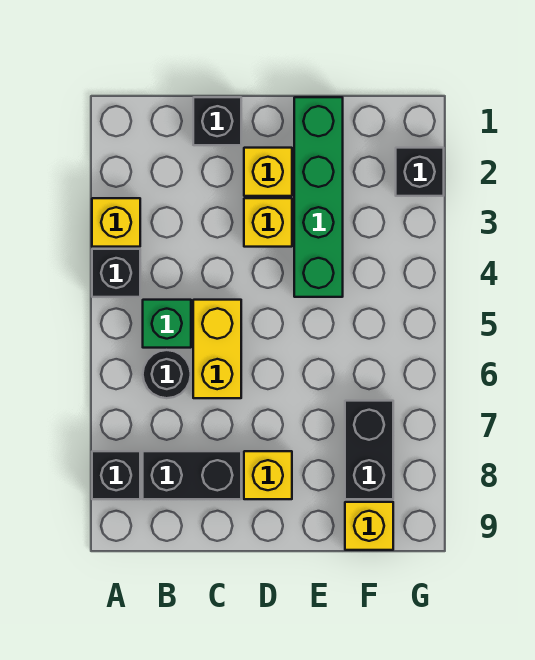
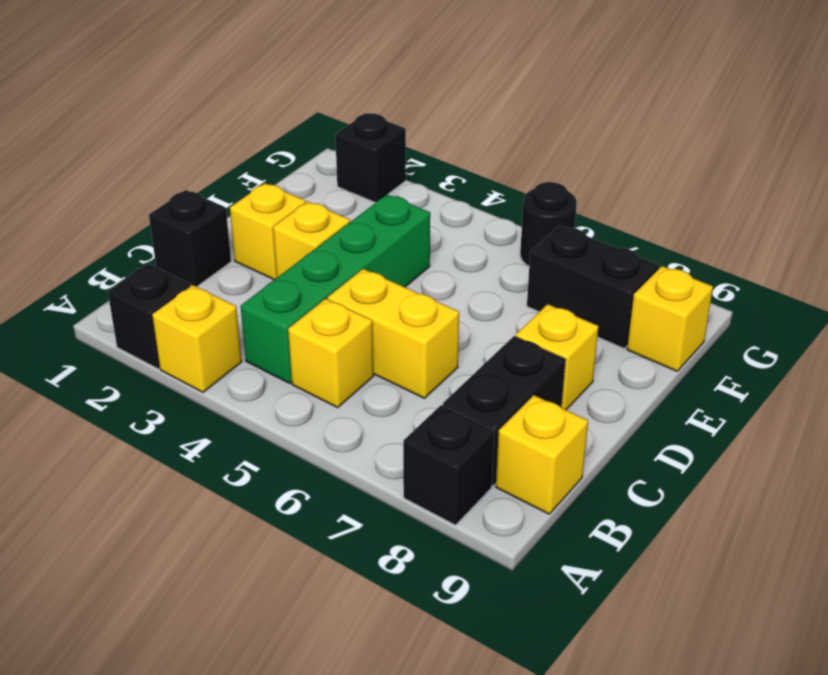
black brick A4 level 1 -> black brick A2 level 1
green brick B5 level 1 -> yellow brick B5 level 1
black round brick B6 level 1 -> black round brick G6 level 1
none -> yellow brick B9 level 1
green brick E1:E4 level 1 -> green brick B4:E4 level 1

